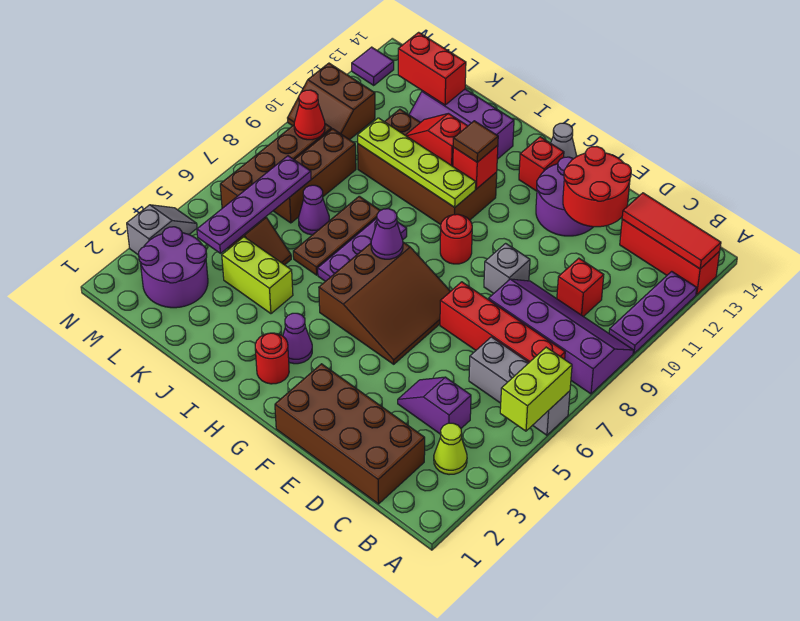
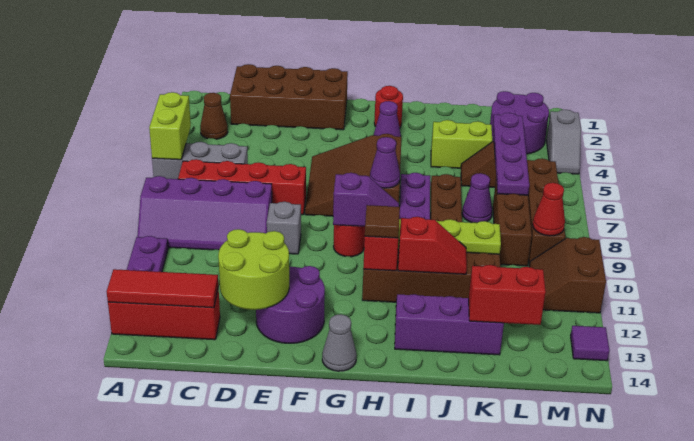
lime cone B3 level 1 -> brown cone B3 level 1
purple slope C4:D4 level 1 top C -> purple slope G9:H9 level 2 top G
red brick C10 level 1 -> none
red round brick D12:E13 level 2 -> lime round brick D12:E13 level 2
red brick G13 level 1 -> none
brown slope M10:N11 level 1 top 11 -> brown slope M10:N11 level 1 top N

